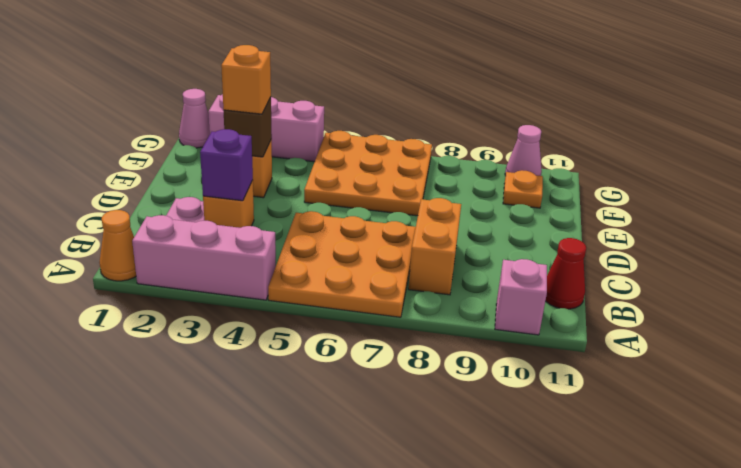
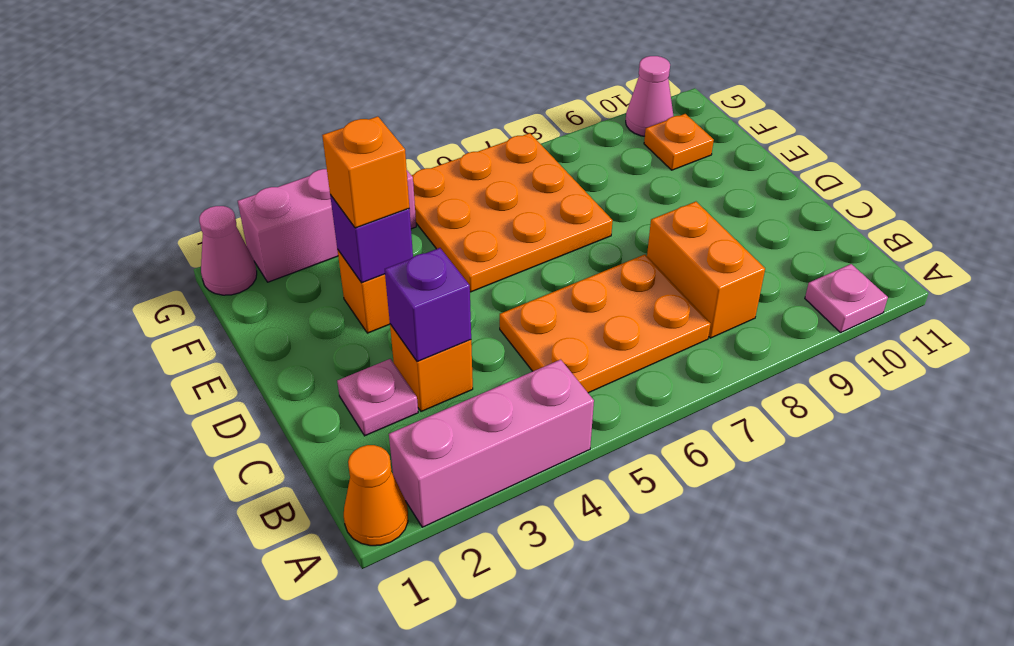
orange plate A5:C7 level 1 -> orange plate B5:C7 level 1
pink brick A10 level 1 -> pink plate A10 level 1
red cone B11 level 1 -> none
brown brick E3 level 2 -> purple brick E3 level 2

